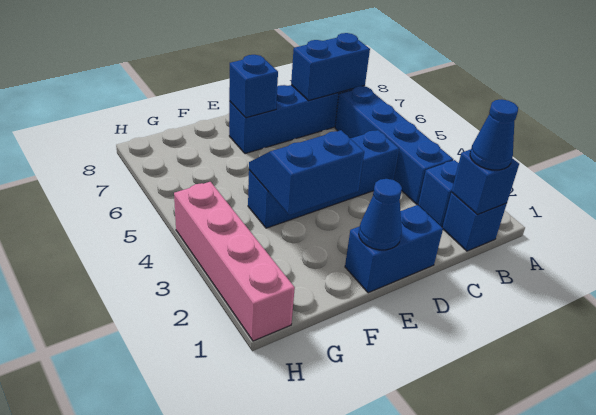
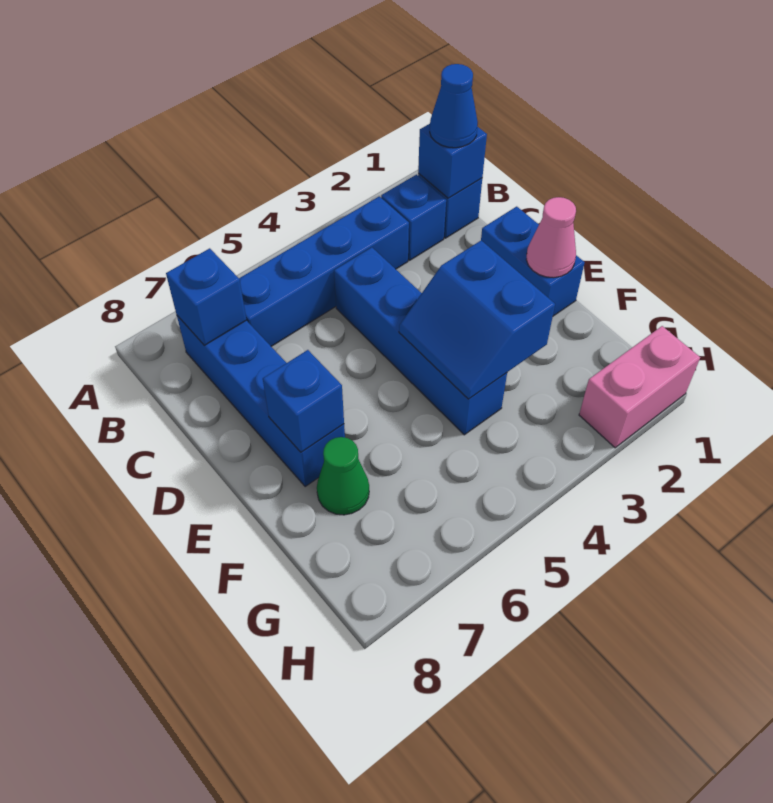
blue brick B7:C7 level 2 -> blue brick B7 level 2
blue cone E1 level 2 -> pink cone E1 level 2
none -> green cone F7 level 1
pink brick H1:H4 level 1 -> pink brick H1:H2 level 1

